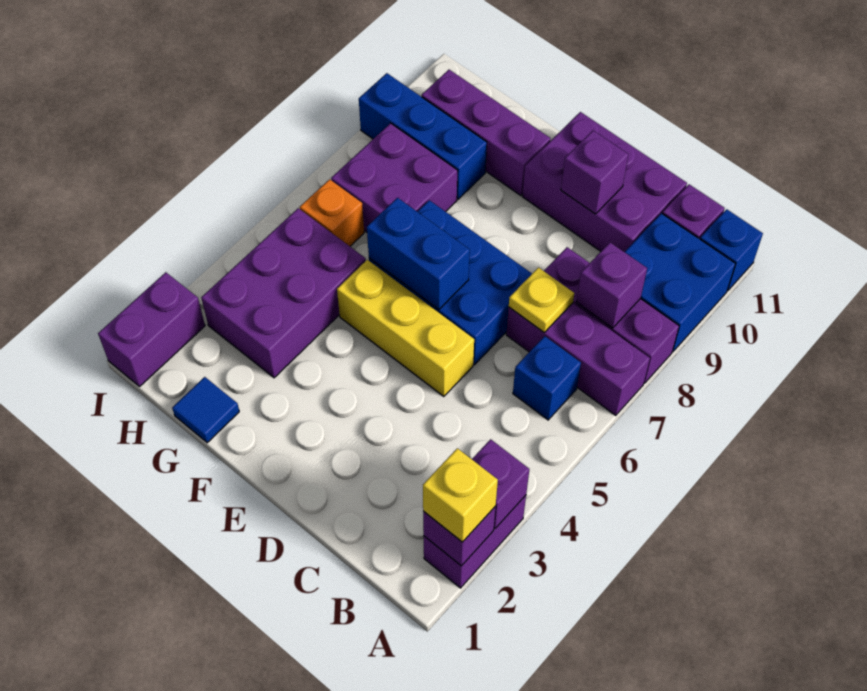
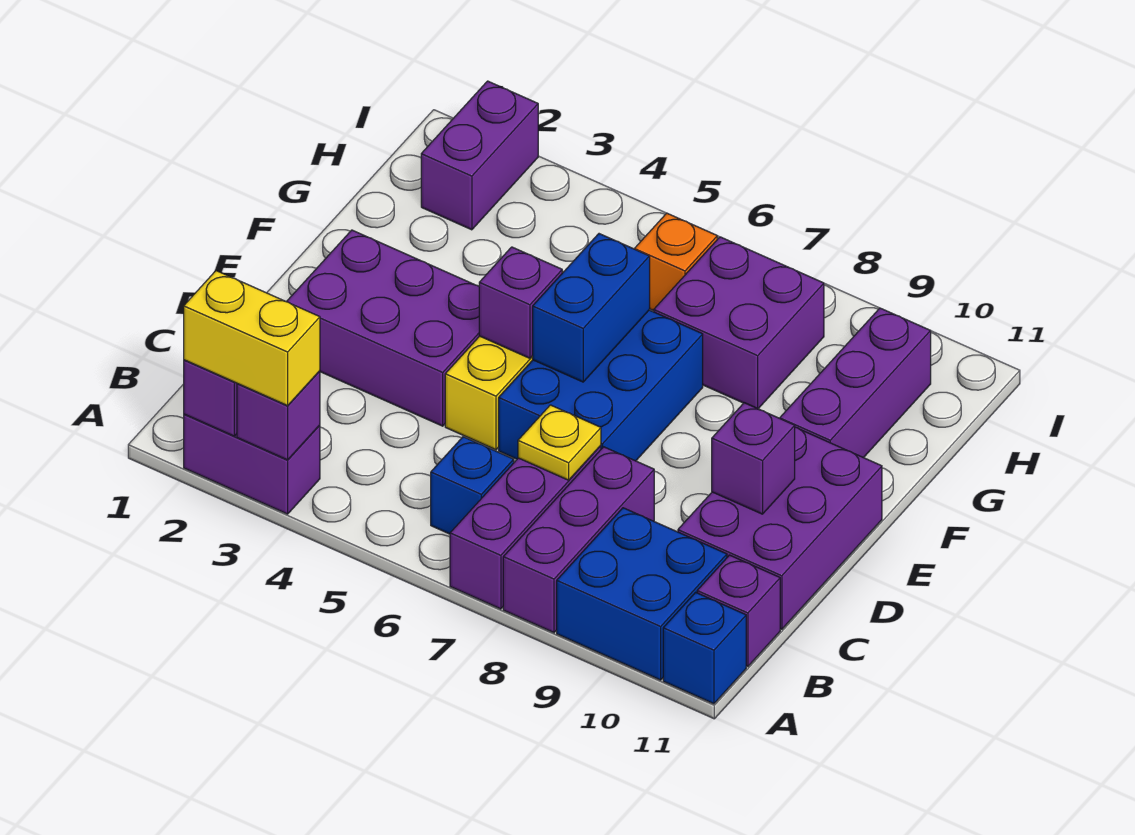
yellow brick A2 level 3 -> yellow brick A2:A3 level 3
purple brick B8 level 2 -> purple brick E5 level 2
blue tile G1 level 1 -> none
purple brick G3:H5 level 1 -> purple brick D2:E4 level 1
blue brick G9:I9 level 1 -> none
purple brick I1:I2 level 1 -> purple brick H2:I2 level 1

